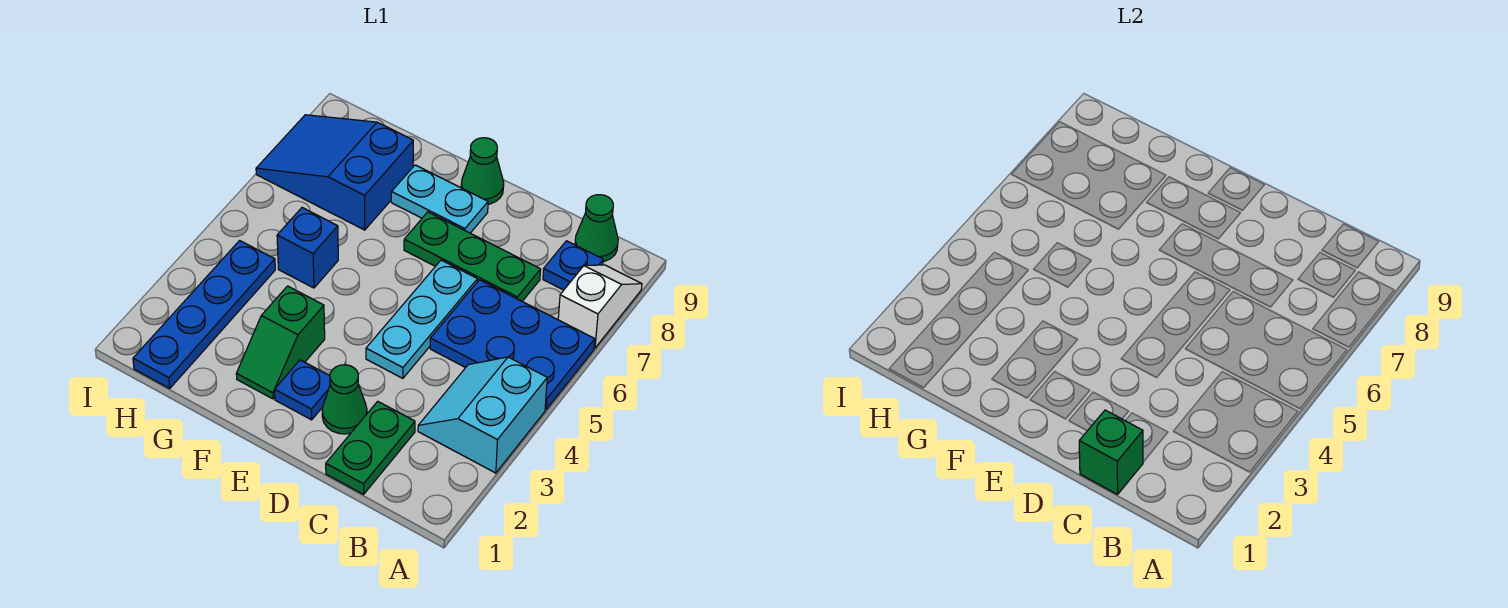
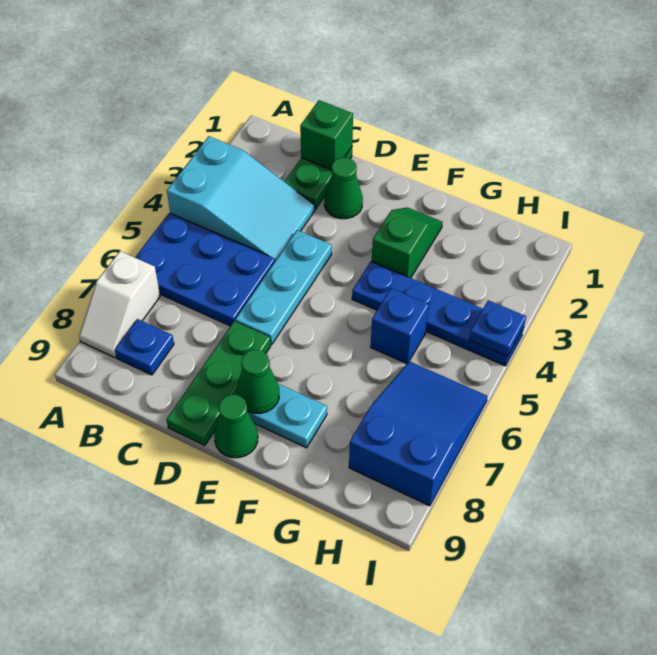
cyan slope A3:B4 level 1 top A -> cyan slope A3:C4 level 1 top A
green cone B9 level 1 -> green cone E8 level 2
green plate C7:E7 level 1 -> green plate D7:D9 level 1
blue plate E2 level 1 -> blue plate I4 level 2
blue slope G7:I8 level 1 top G -> blue slope H6:I8 level 1 top 8
blue plate H1:H4 level 1 -> blue plate F4:I4 level 1

